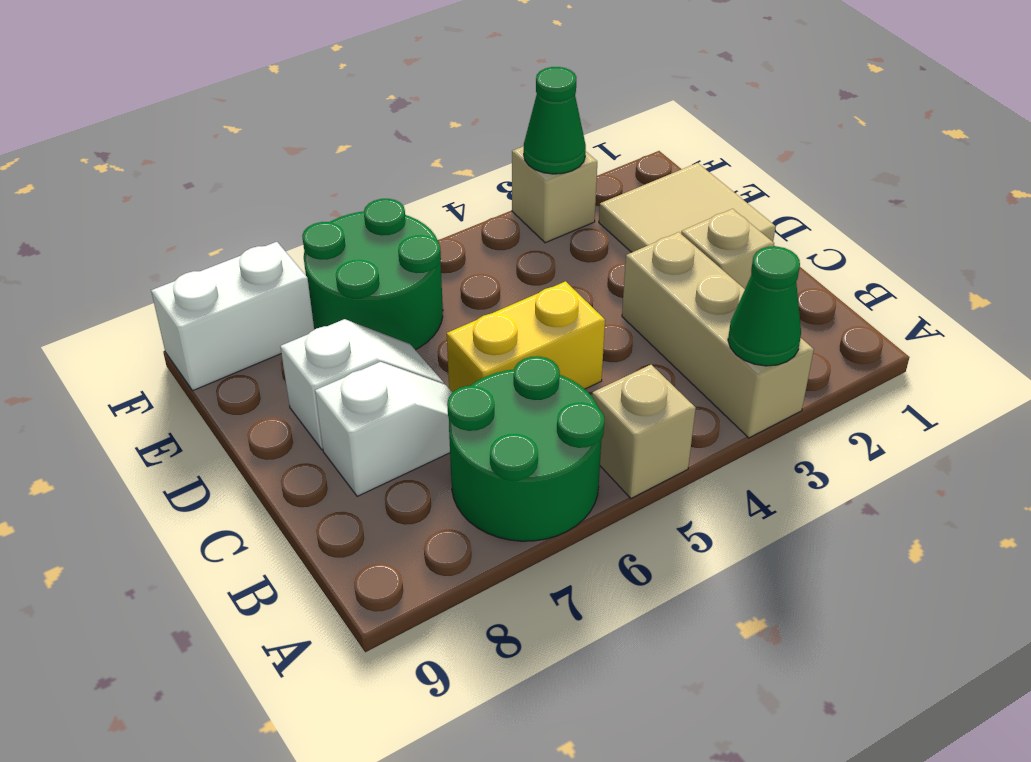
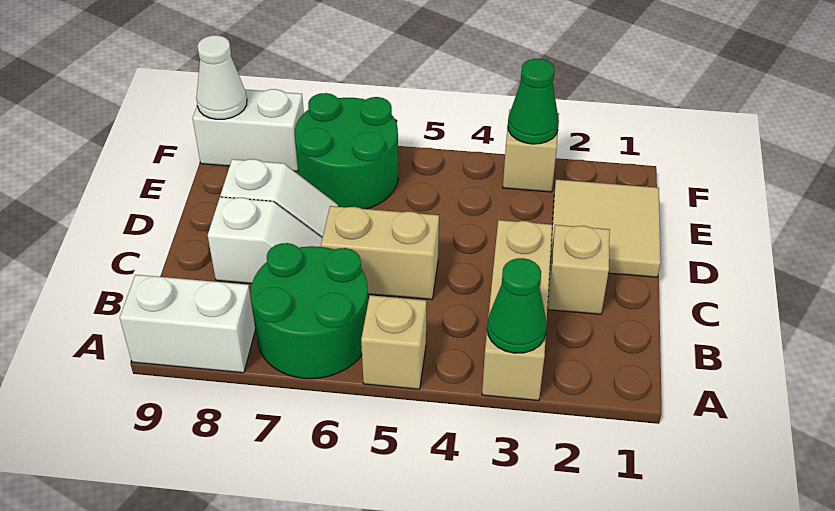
none -> white brick A8:A9 level 1
yellow brick C5:C6 level 1 -> tan brick C5:C6 level 1
none -> white cone F9 level 2

